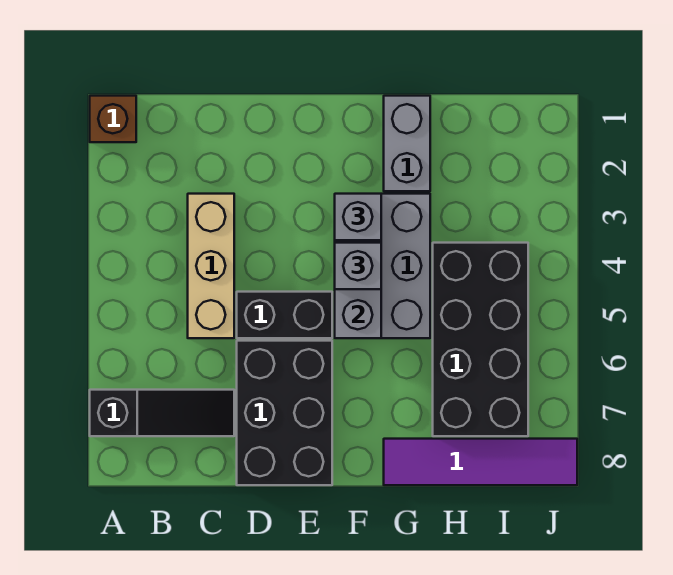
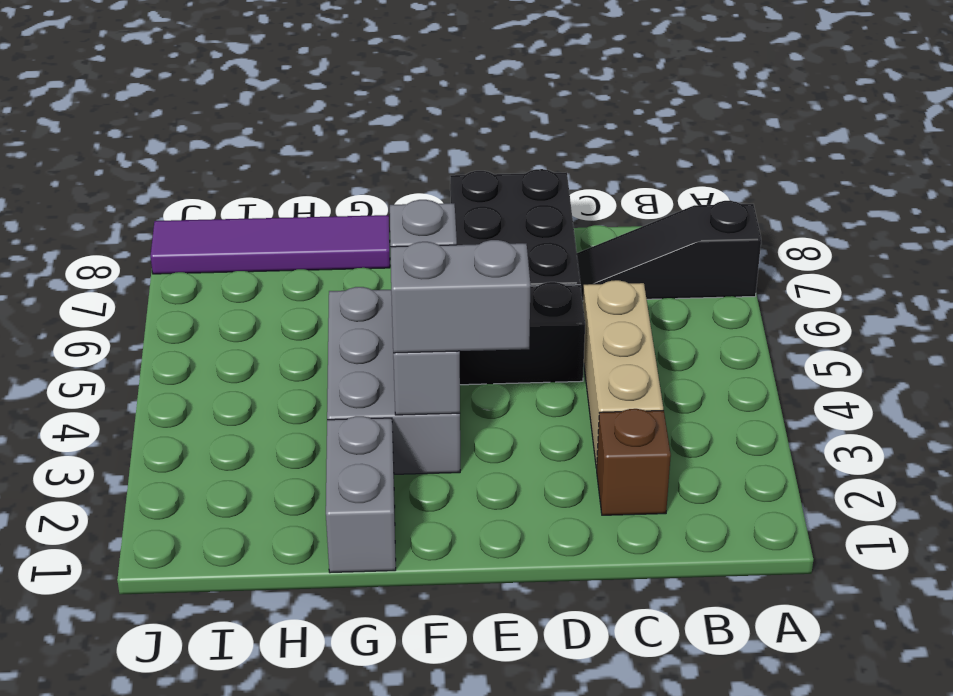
brown brick A1 level 1 -> brown brick C2 level 1
grey brick F3 level 3 -> grey brick E3:F3 level 3
black brick H4:I7 level 1 -> none

